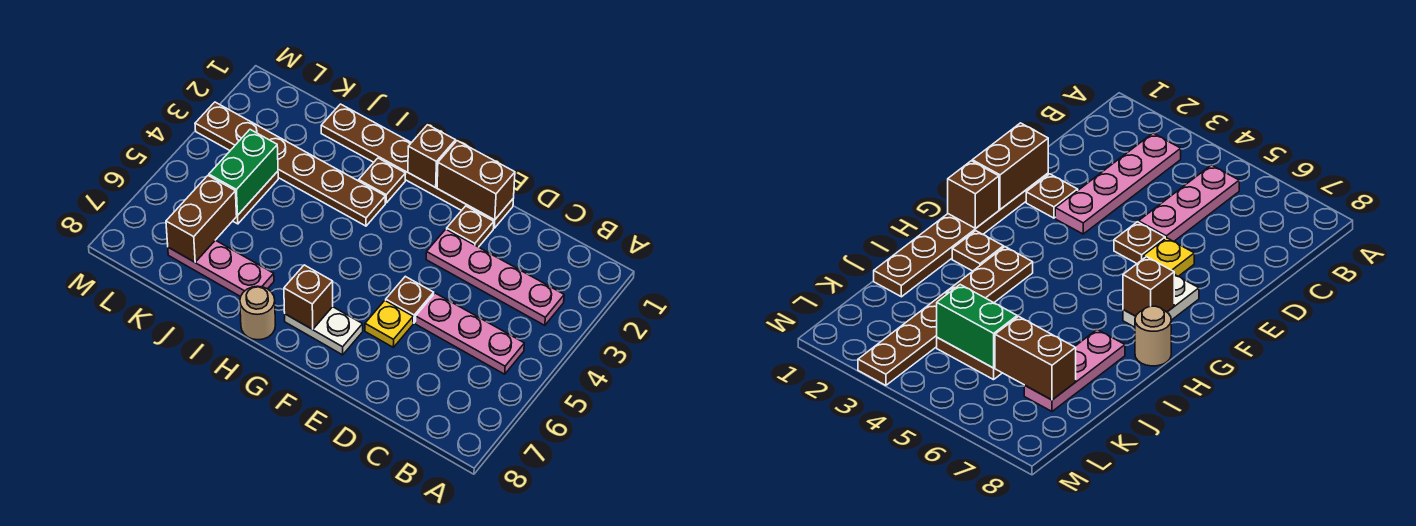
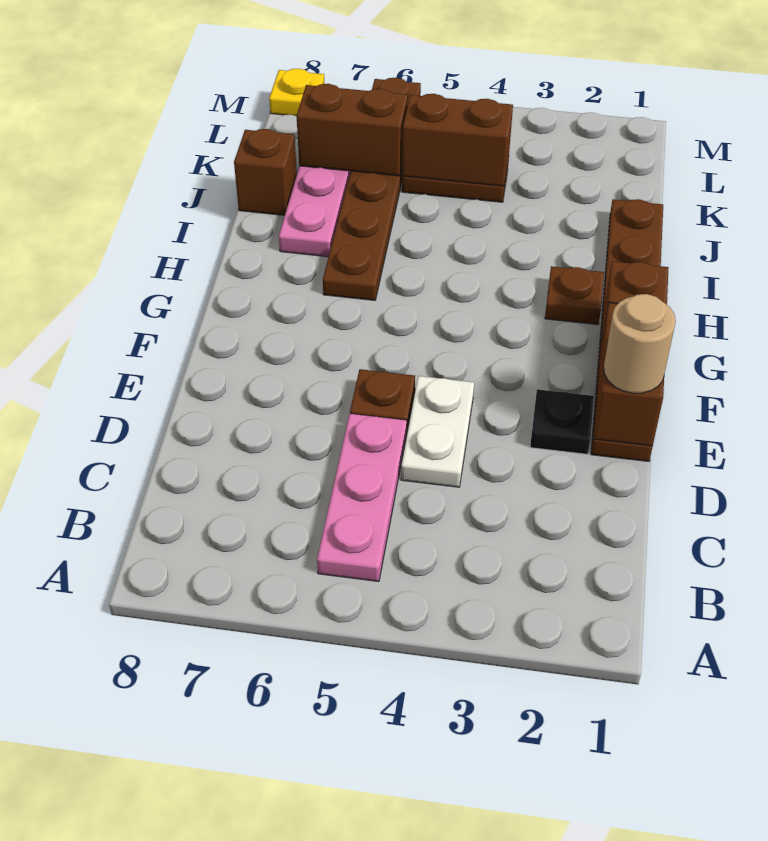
pink plate B3:E3 level 1 -> none
brown plate E2 level 1 -> black plate E2 level 1
yellow plate E6 level 1 -> yellow plate M8 level 1
white plate F7:G7 level 1 -> white plate D4:E4 level 1
brown brick G7 level 2 -> brown brick J8 level 1
brown plate H3:M3 level 1 -> brown plate H6:M6 level 1
tan round brick H8 level 1 -> tan round brick E1 level 3
green brick K4:K5 level 2 -> brown brick K4:K5 level 2

